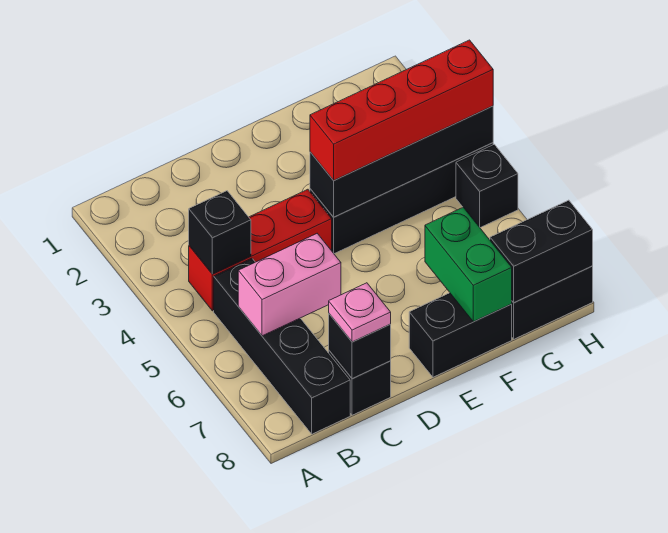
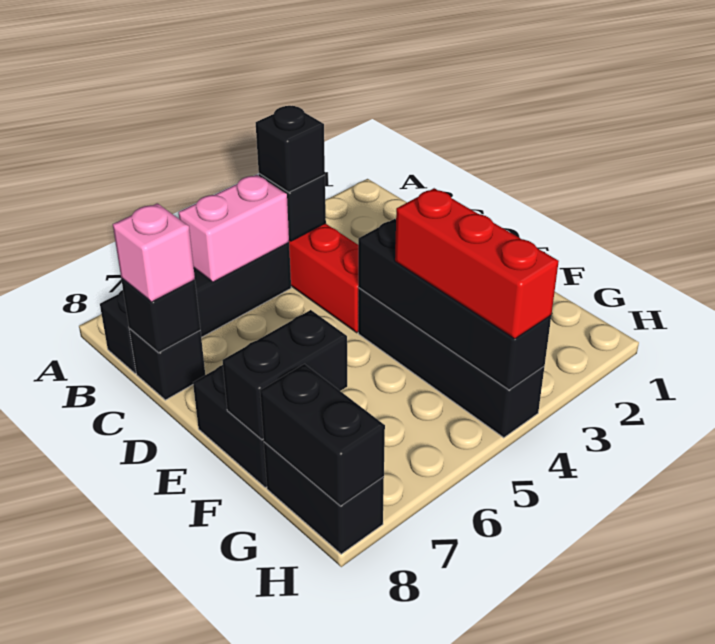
pink brick B6:C6 level 2 -> pink brick B5:B6 level 2
pink plate C8 level 3 -> pink brick C8 level 3
red brick E4:H4 level 3 -> red brick F4:H4 level 3
green brick F7:F8 level 2 -> black brick F7:F8 level 2
black brick H5 level 1 -> black brick B4 level 3

